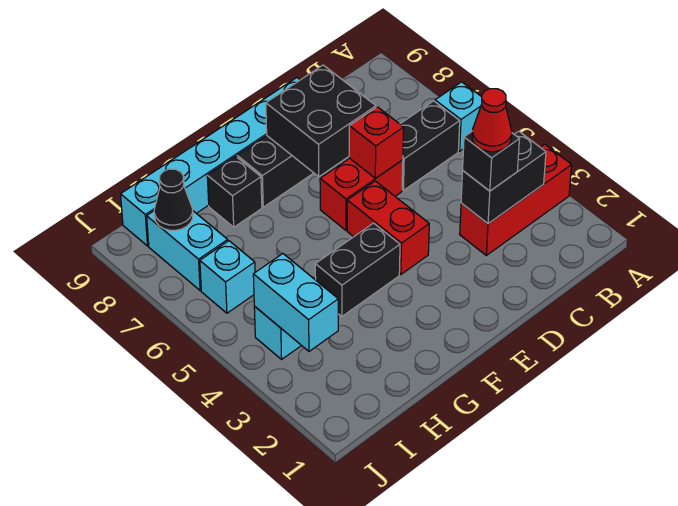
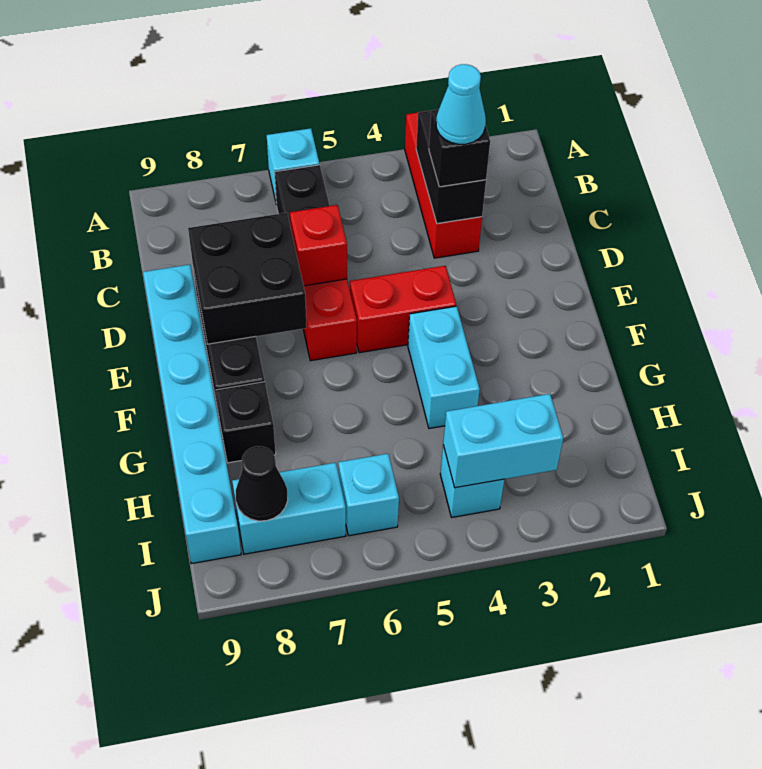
red cone C3 level 4 -> cyan cone C3 level 4
black brick F4:G4 level 1 -> cyan brick F4:G4 level 1

